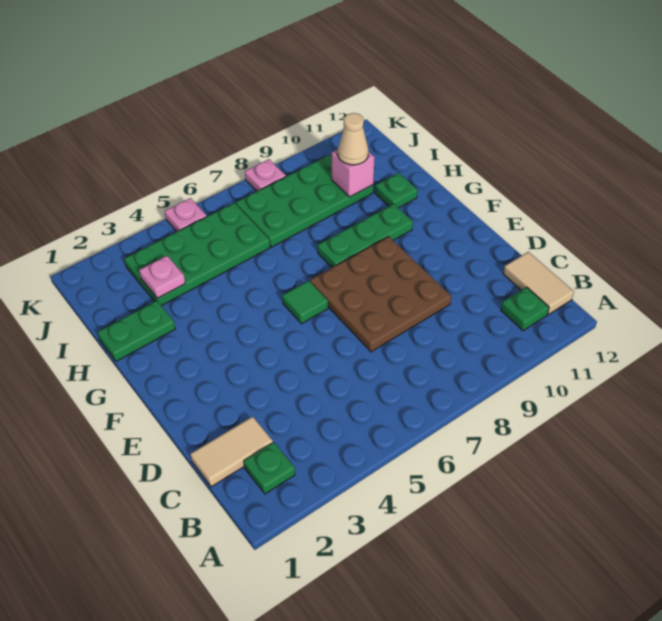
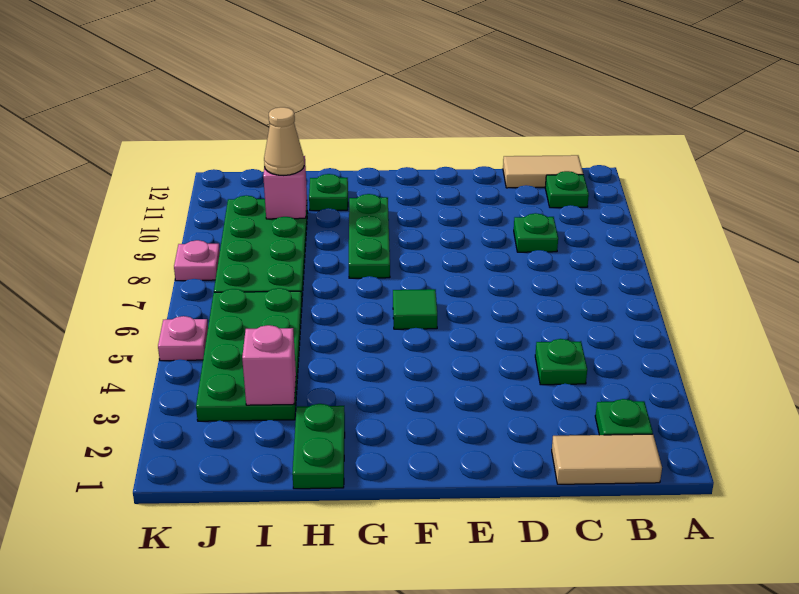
tan tile C1:C2 level 1 -> tan tile B1:C1 level 1
none -> green plate C4 level 1
none -> green plate C9 level 1
brown plate D7:F9 level 1 -> none
pink plate I3 level 2 -> pink brick I3 level 2

